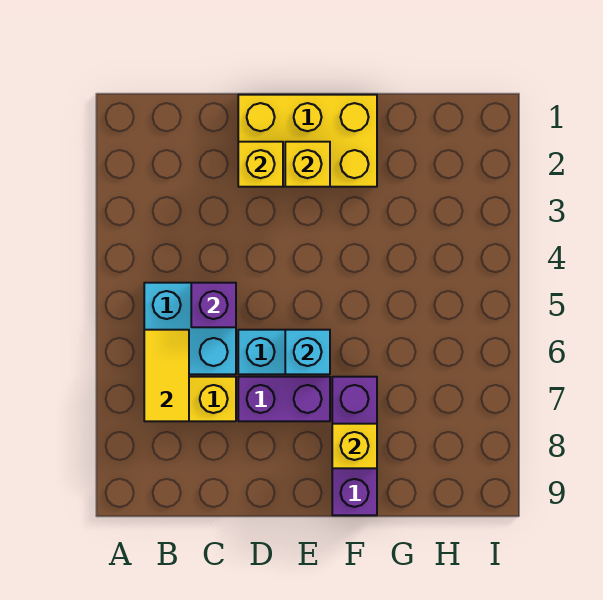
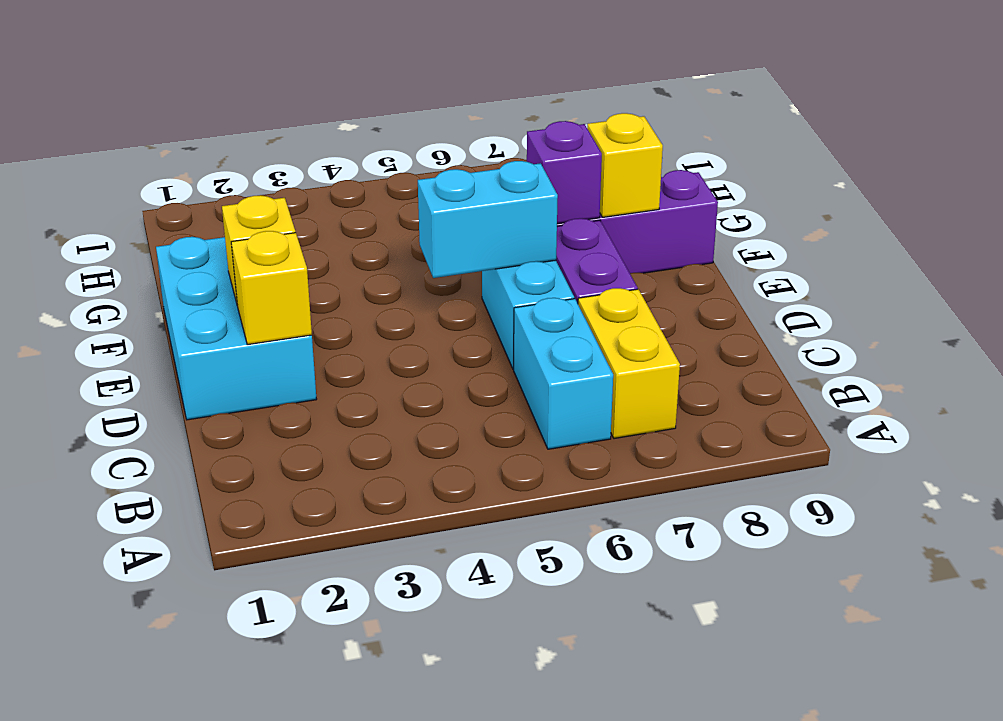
cyan brick B5:C6 level 1 -> cyan brick B6:C6 level 1
yellow tile B6:B7 level 2 -> none
purple brick C5 level 2 -> purple brick F7 level 2
yellow brick D1:F2 level 1 -> cyan brick D1:F2 level 1
cyan brick E6 level 2 -> cyan brick E5:E6 level 2

